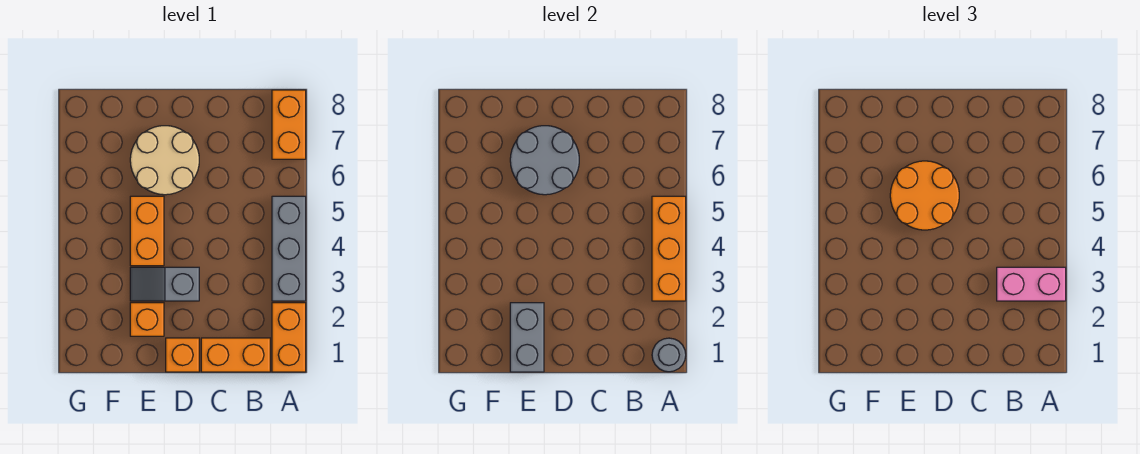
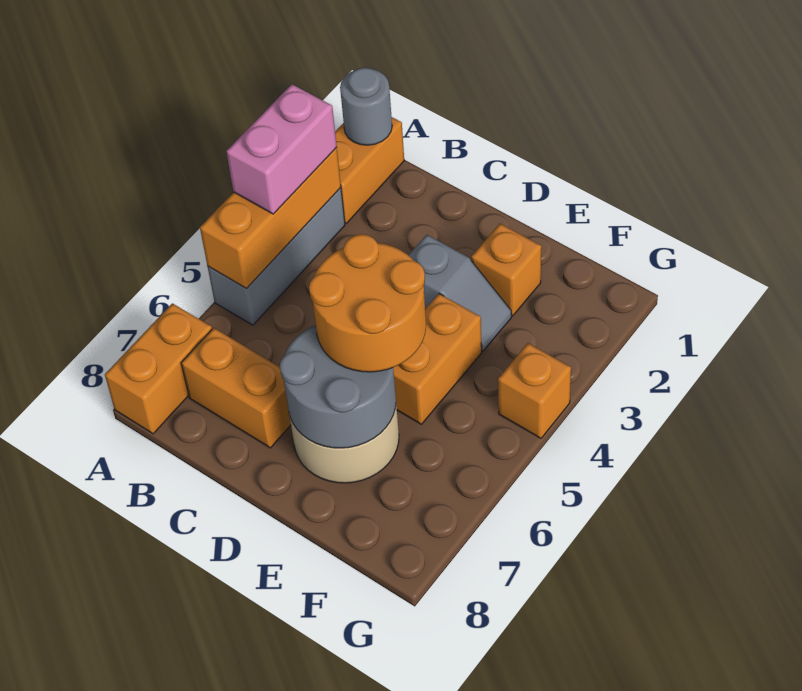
pink brick A3:B3 level 3 -> pink brick A3:A4 level 3
orange brick B1:C1 level 1 -> orange brick B7:C7 level 1
orange brick D1 level 1 -> orange brick G4 level 1
grey brick E1:E2 level 2 -> none

